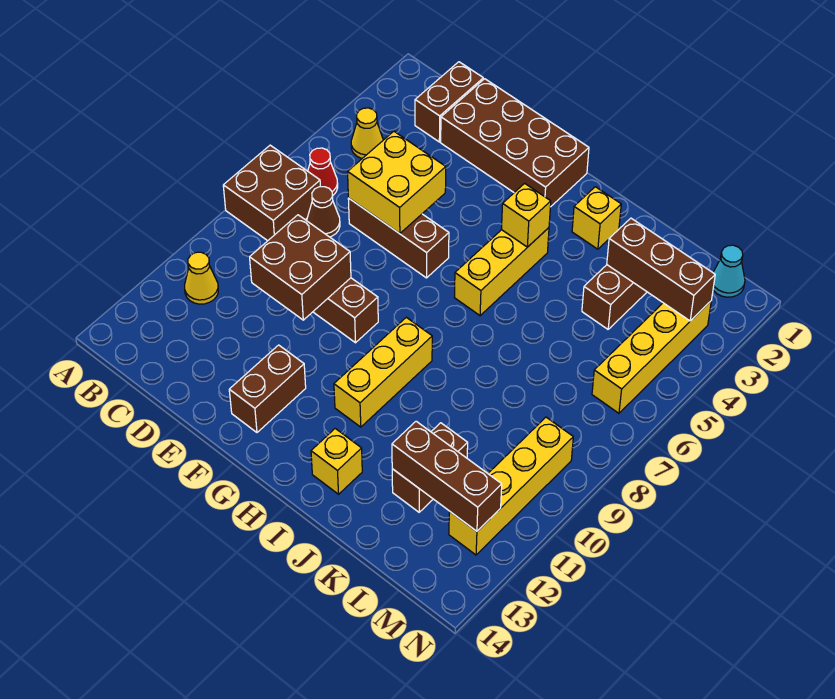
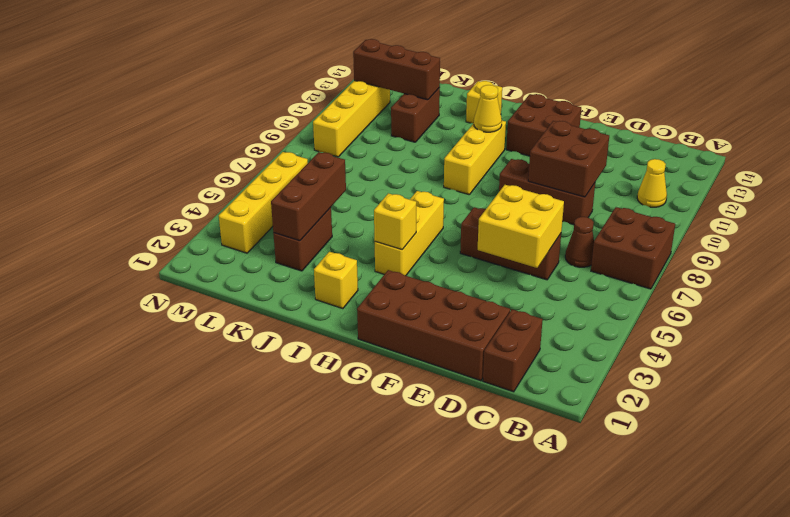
yellow cone B4 level 1 -> yellow cone H11 level 2
red cone B6 level 1 -> none
brown brick F12:F13 level 1 -> brown brick F12:G13 level 1
brown brick K3:M3 level 2 -> brown brick K3:K5 level 2
cyan cone M1 level 1 -> none

